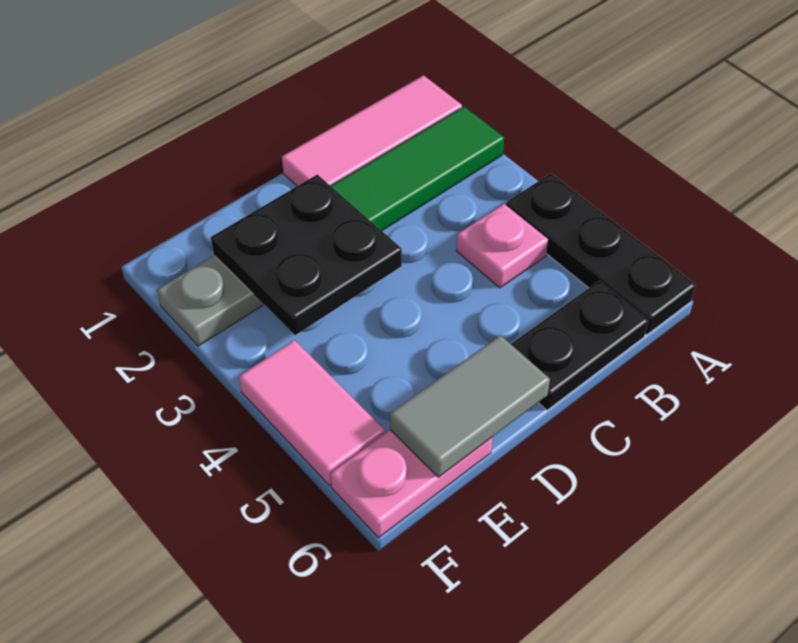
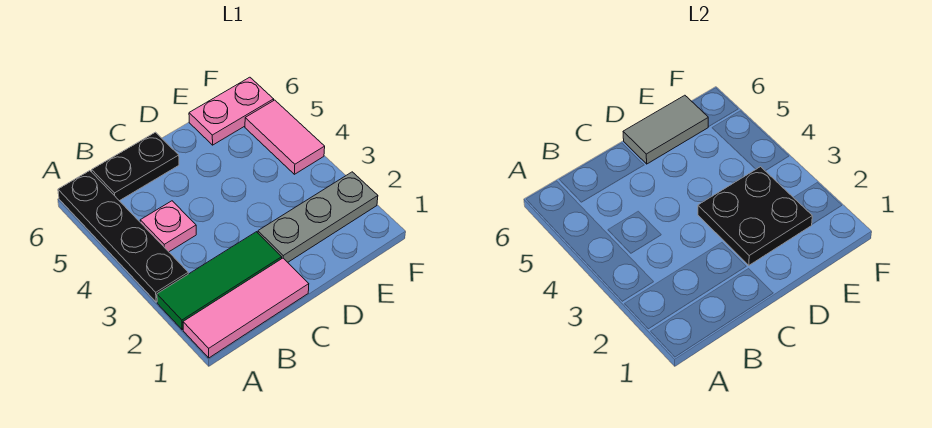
black plate A4:A6 level 1 -> black plate A3:A6 level 1

